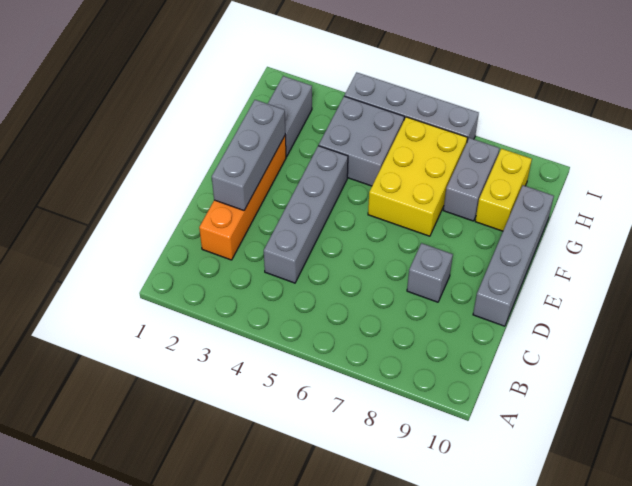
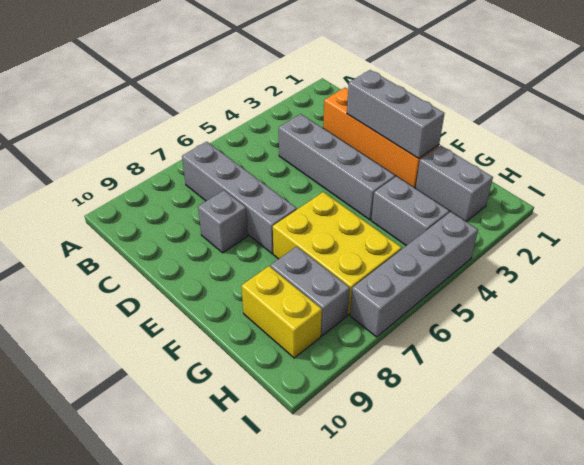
grey brick D10:G10 level 1 -> grey brick B7:E7 level 1
grey brick G4:H5 level 1 -> grey brick G4:H4 level 1

